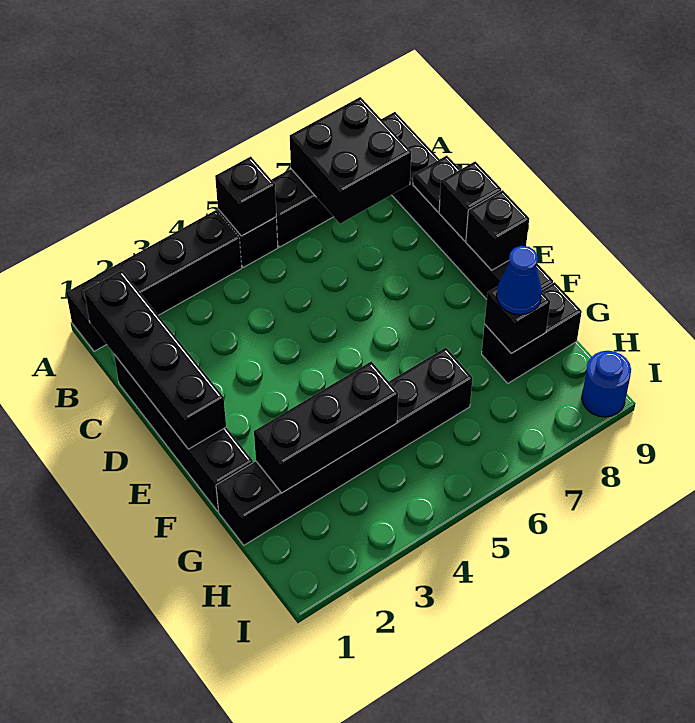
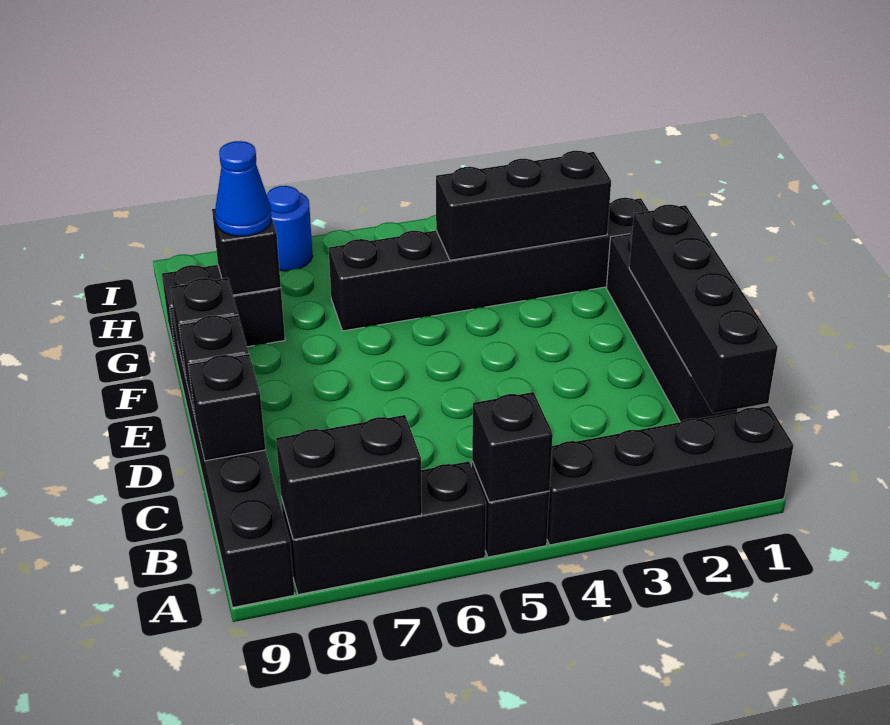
black brick A7:B8 level 2 -> black brick A7:A8 level 2
black plate C9 level 2 -> black brick C9 level 2
blue round brick I9 level 1 -> blue round brick I7 level 1

